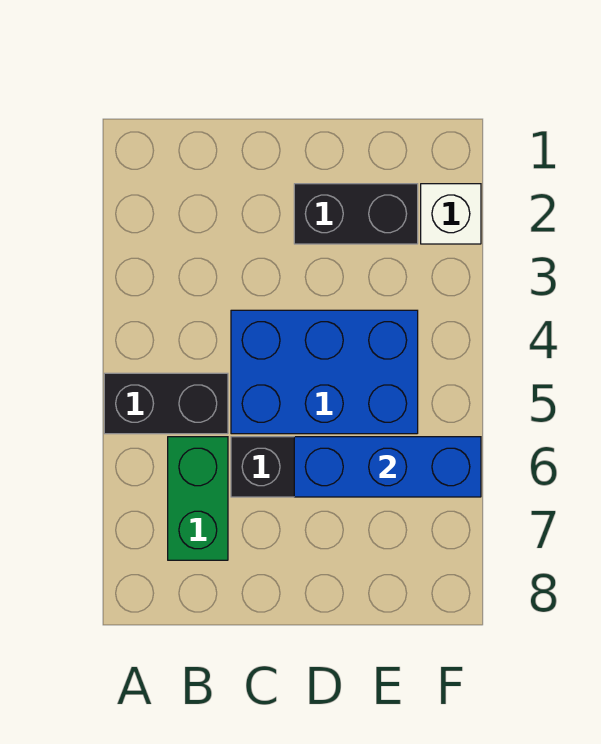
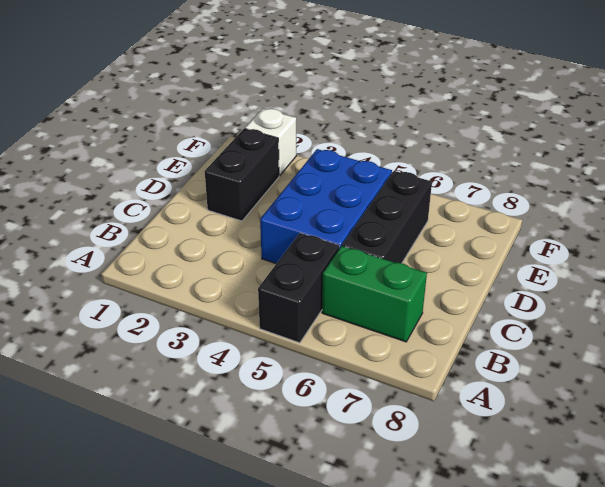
blue brick D6:F6 level 2 -> none

